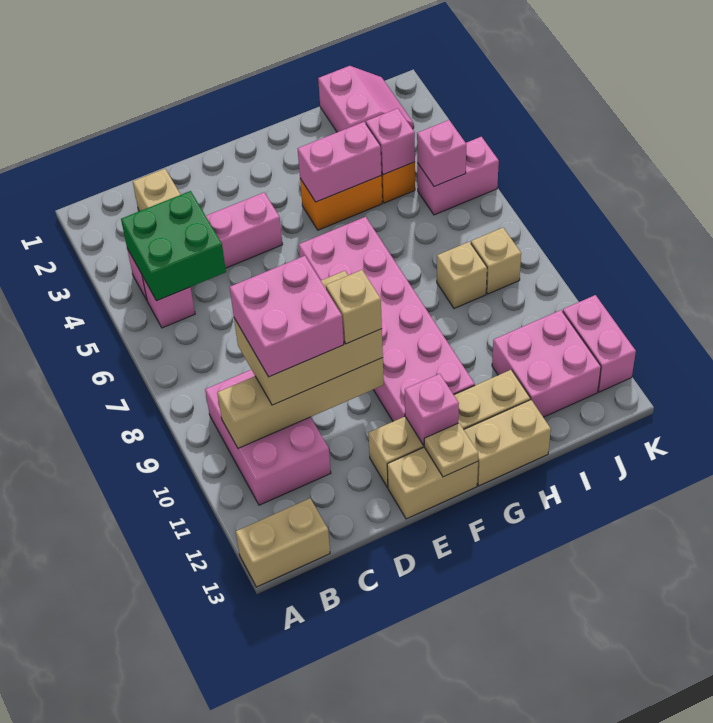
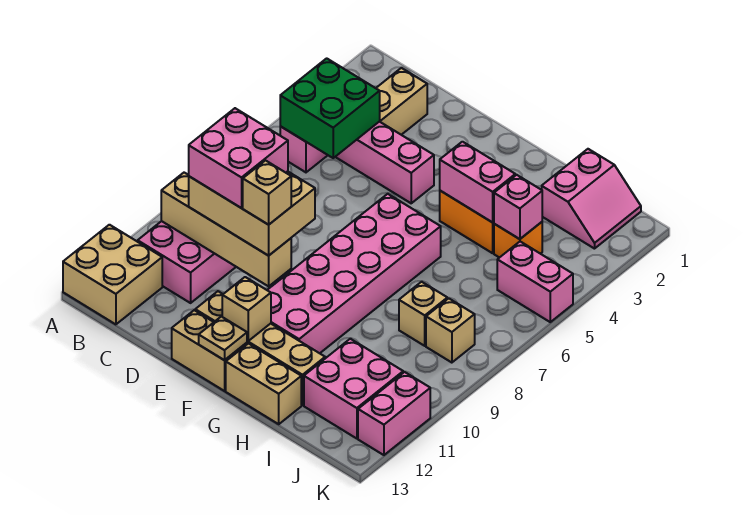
tan brick A13:B13 level 1 -> tan brick A12:B13 level 1
pink brick F12 level 2 -> tan brick F12 level 2
pink brick J5 level 2 -> none

